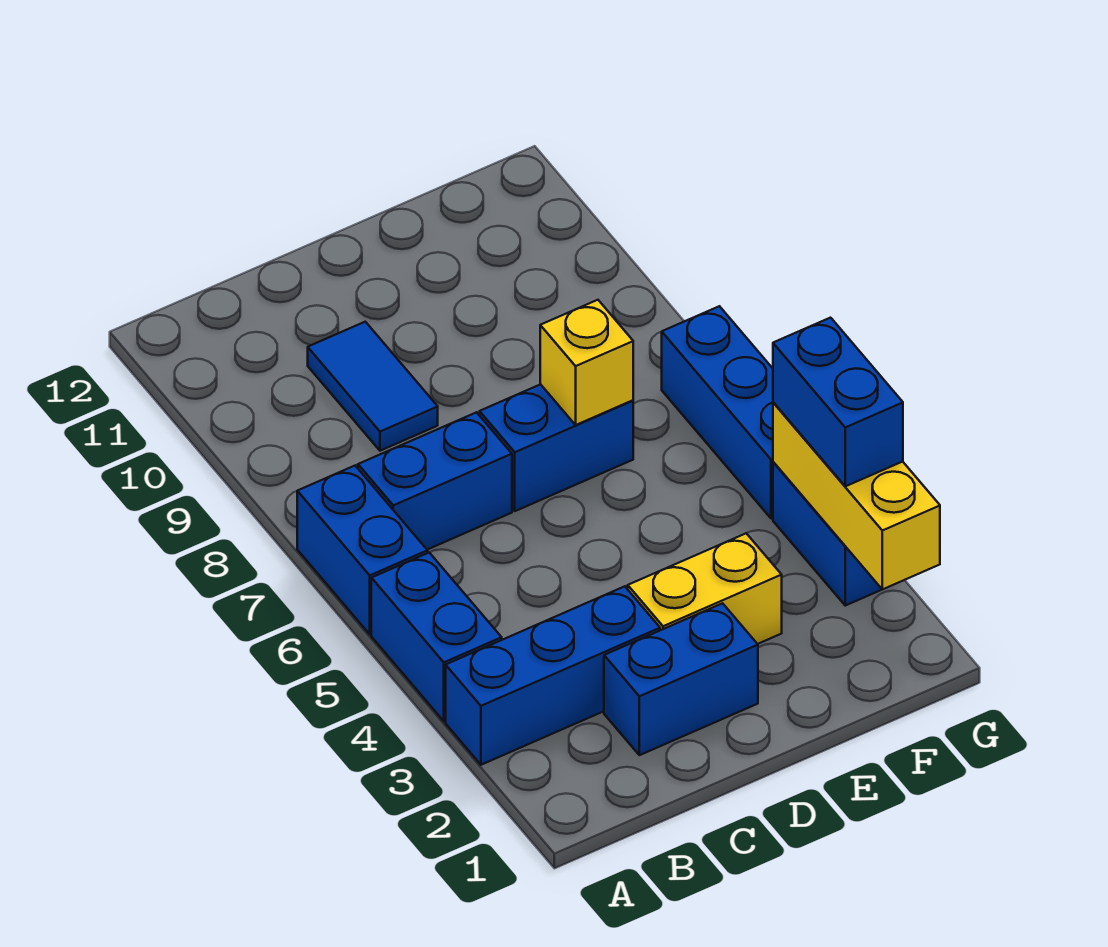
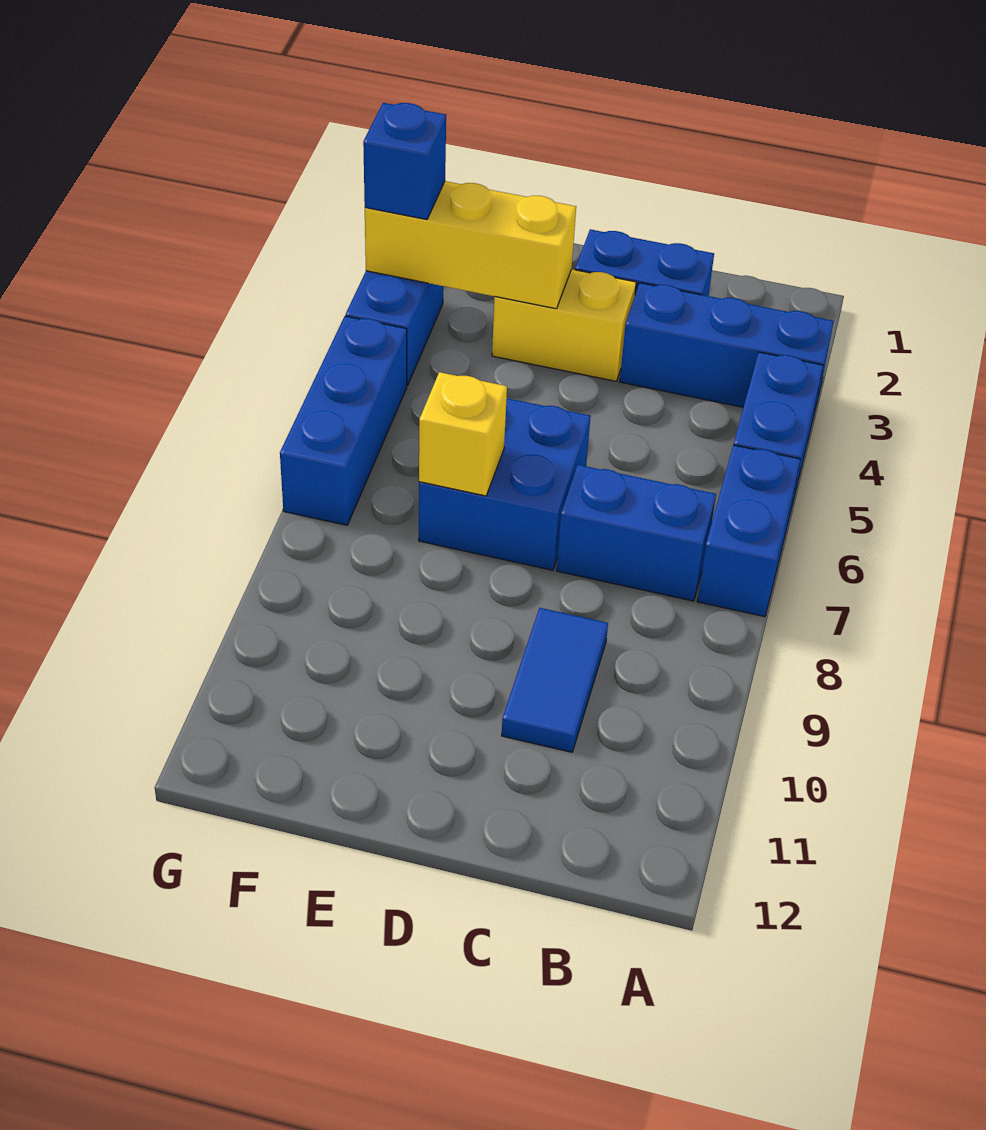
blue brick D7:E7 level 1 -> blue brick D6:E7 level 1
yellow brick G2:G4 level 2 -> yellow brick E3:G3 level 2
blue brick G3:G4 level 3 -> blue brick G3 level 3

